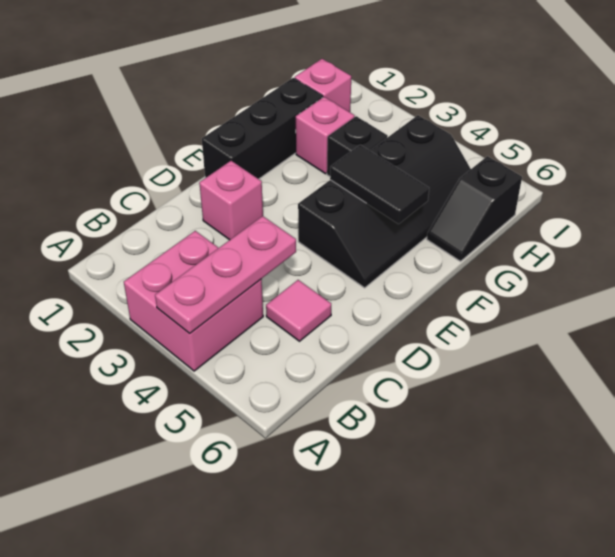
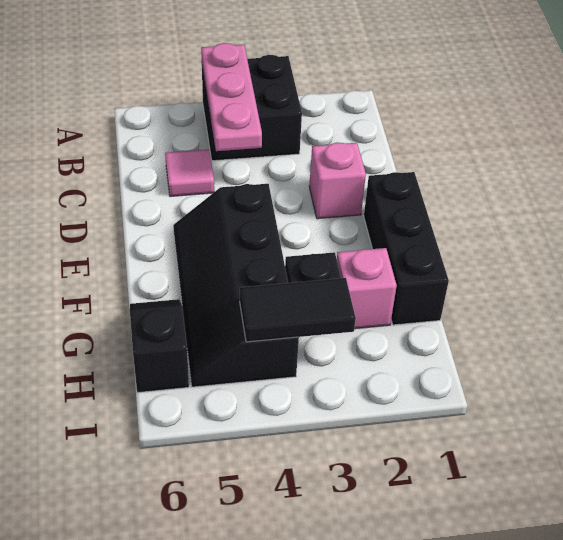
pink brick A3:B4 level 1 -> black brick A3:B4 level 1
black tile F4:F5 level 2 -> black tile H3:H4 level 2
pink brick H1 level 1 -> none

